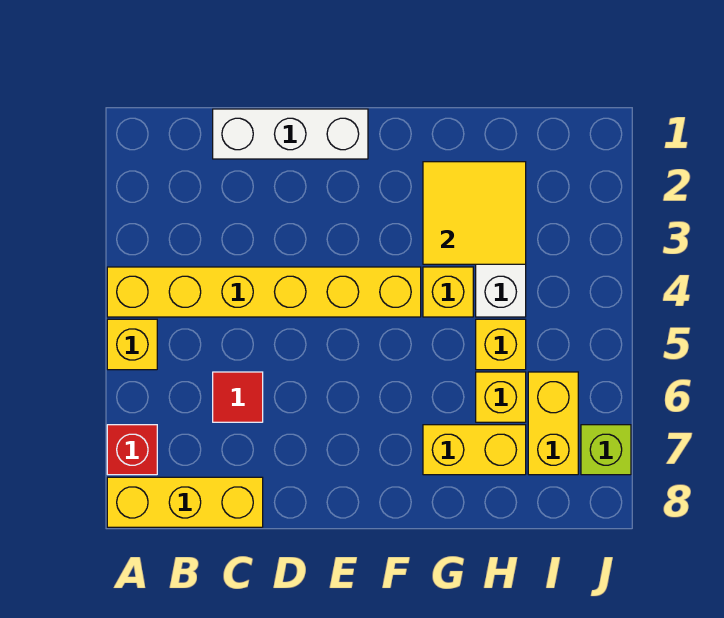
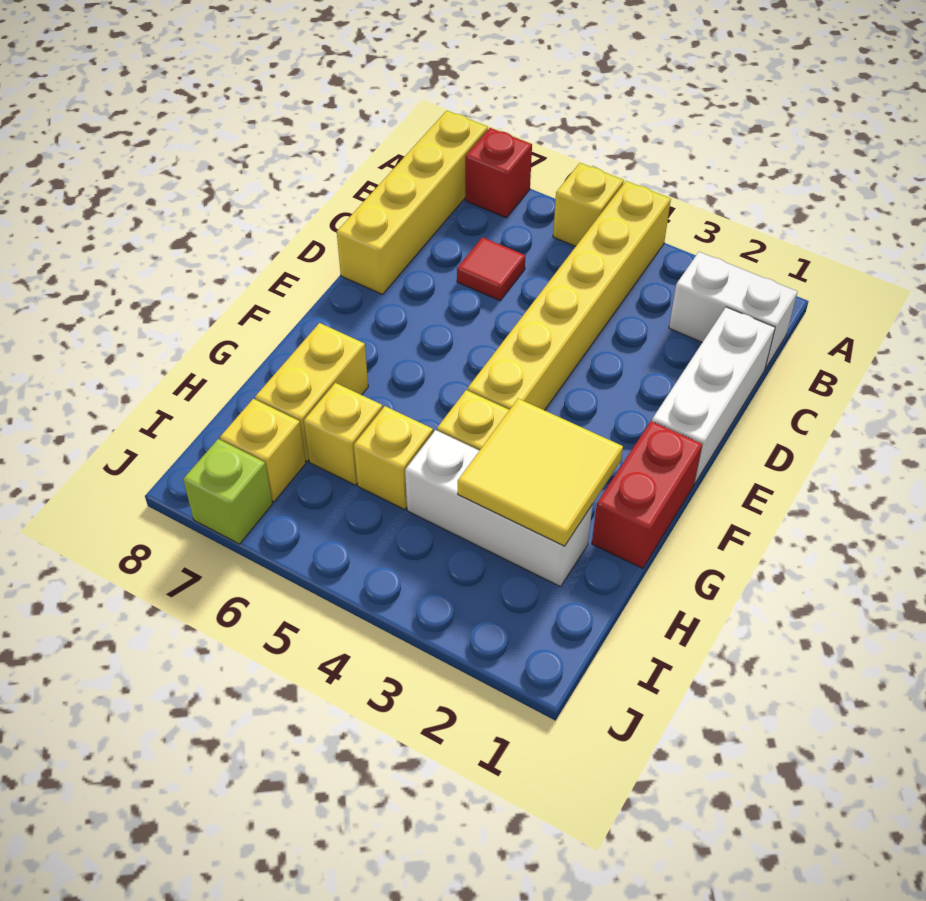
yellow brick A8:C8 level 1 -> yellow brick A8:D8 level 1
none -> white brick B1:B2 level 1
none -> red brick F1:G1 level 1
yellow brick I6:I7 level 1 -> yellow brick I7 level 1

